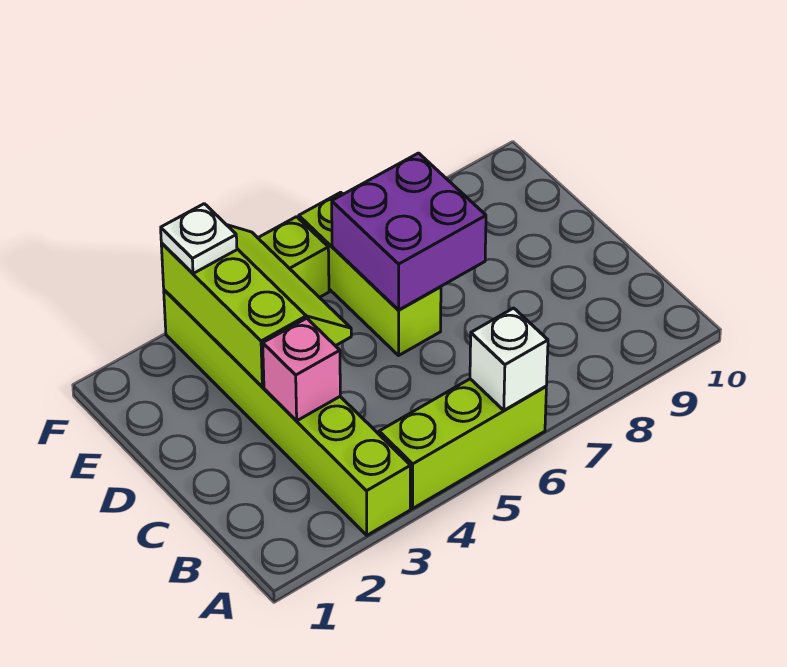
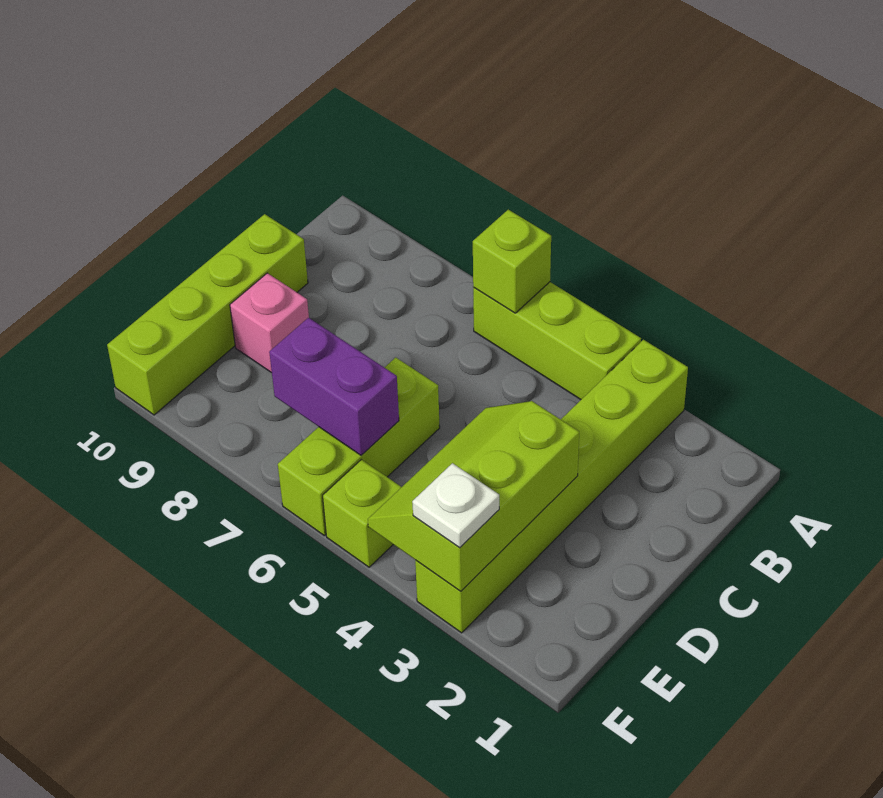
white brick A6 level 2 -> lime brick A6 level 2
pink brick C3 level 2 -> pink brick D9 level 1
none -> lime brick C10:F10 level 1
purple brick D6:E7 level 2 -> purple brick E6:E7 level 2

